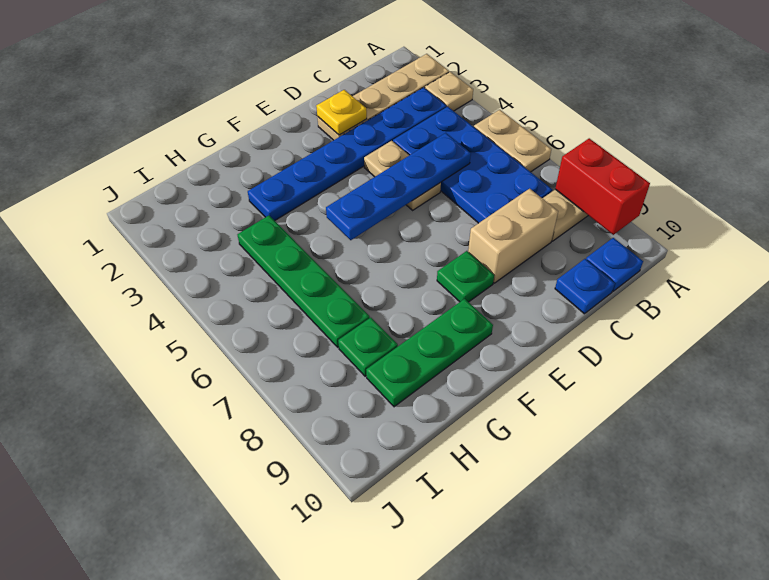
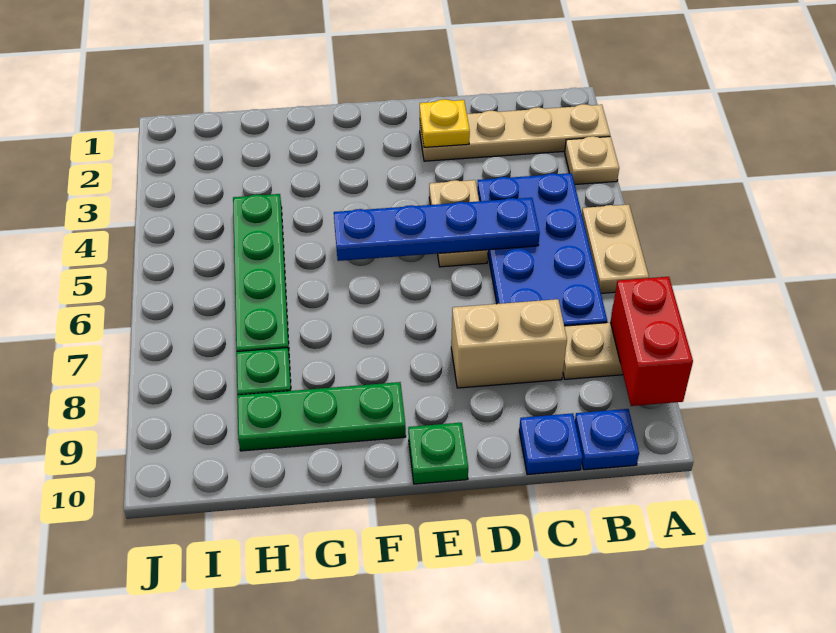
blue plate B3:G3 level 1 -> none
green plate E8 level 1 -> green plate E10 level 1

